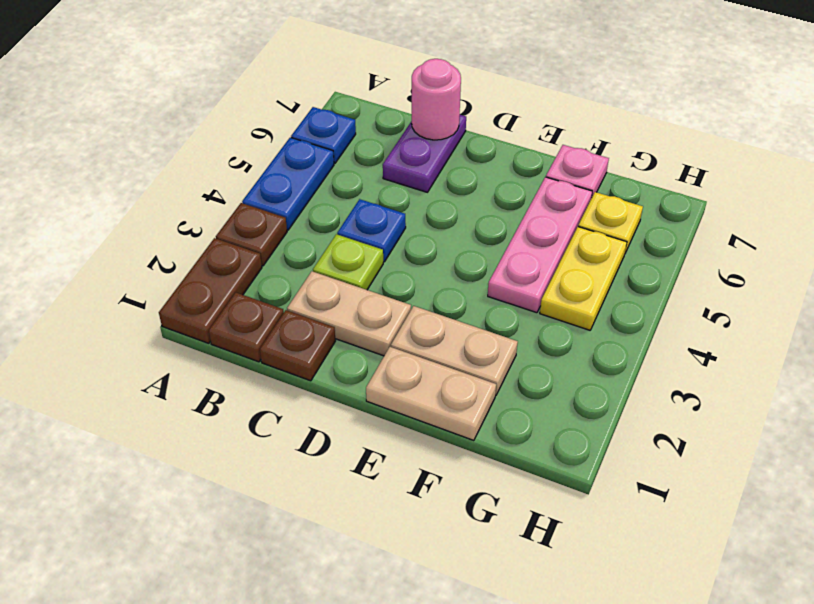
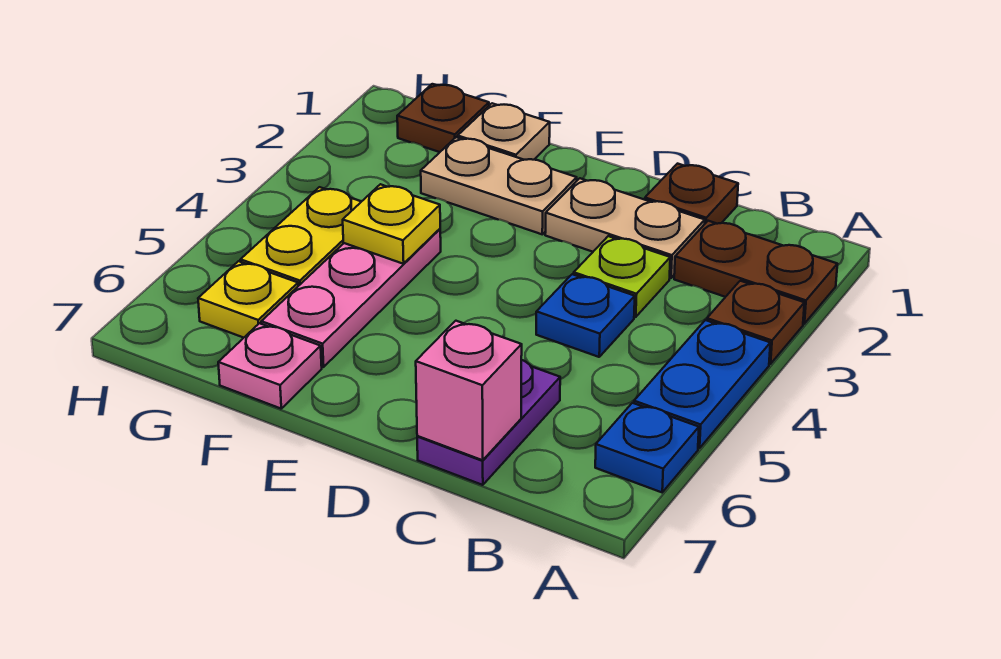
brown plate A1:A2 level 1 -> brown plate A2:B2 level 1
brown plate B1 level 1 -> brown plate G1 level 1
pink round brick C7 level 2 -> pink brick C7 level 2
tan plate E1:F1 level 1 -> tan plate F1 level 1
none -> yellow plate F4 level 2

